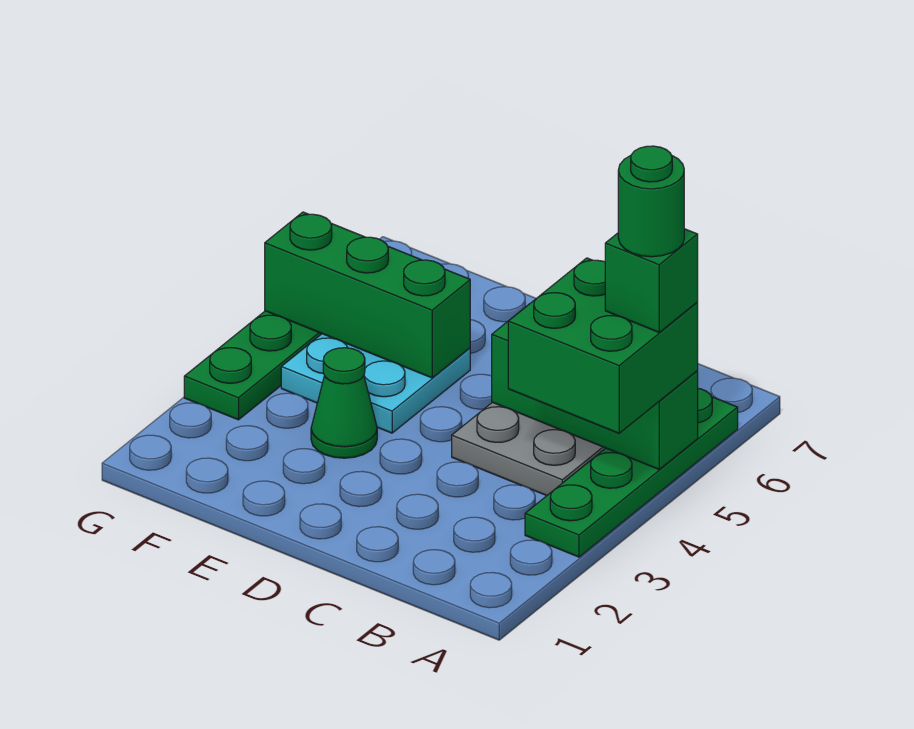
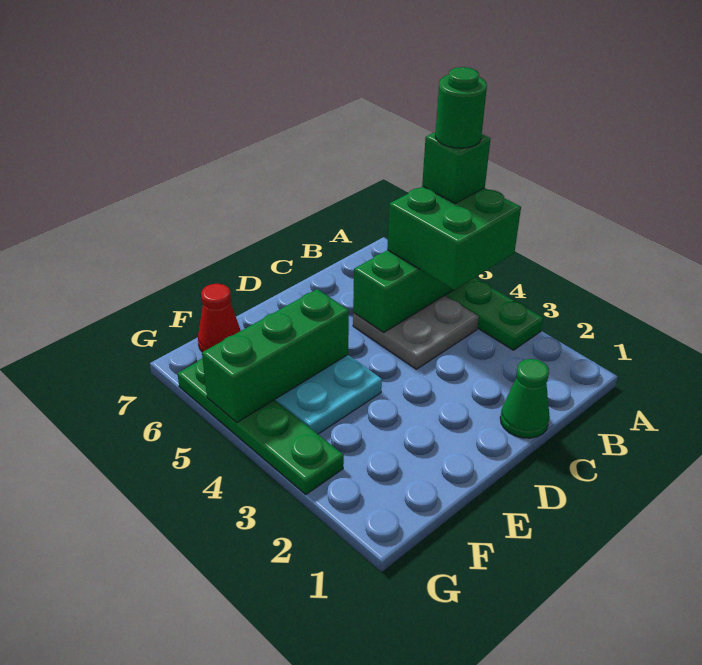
green cone E3 level 1 -> green cone C1 level 1
none -> red cone F7 level 1

